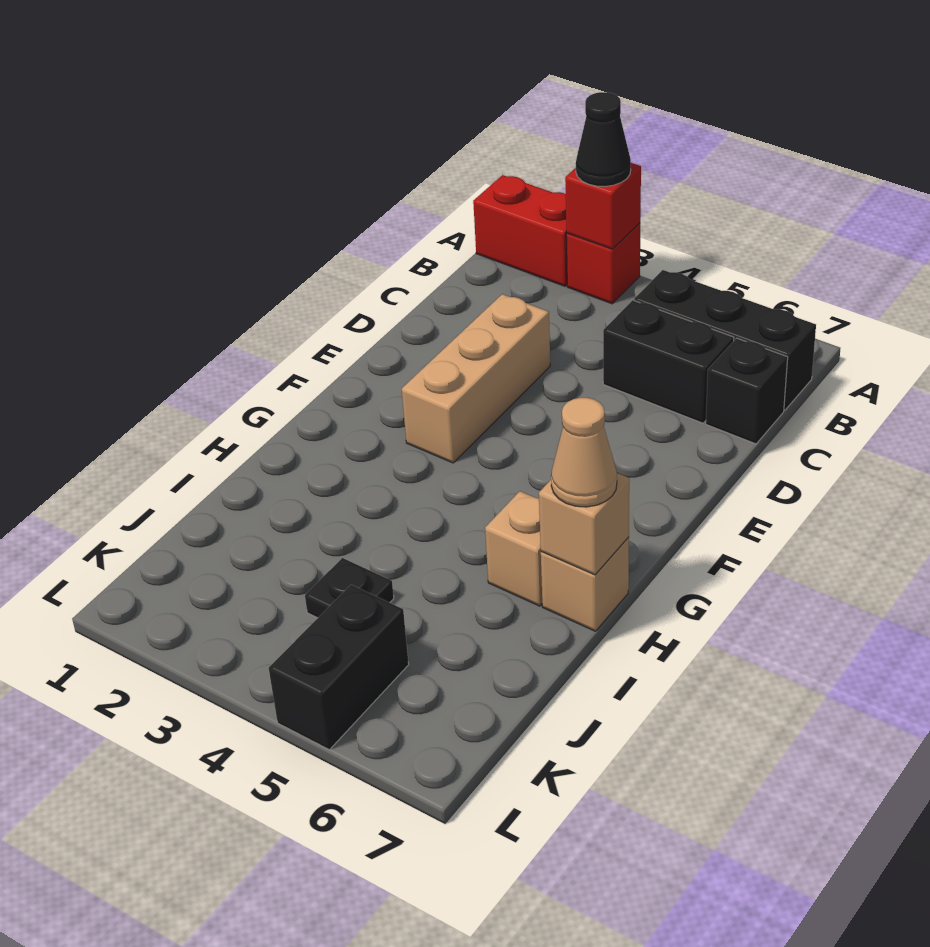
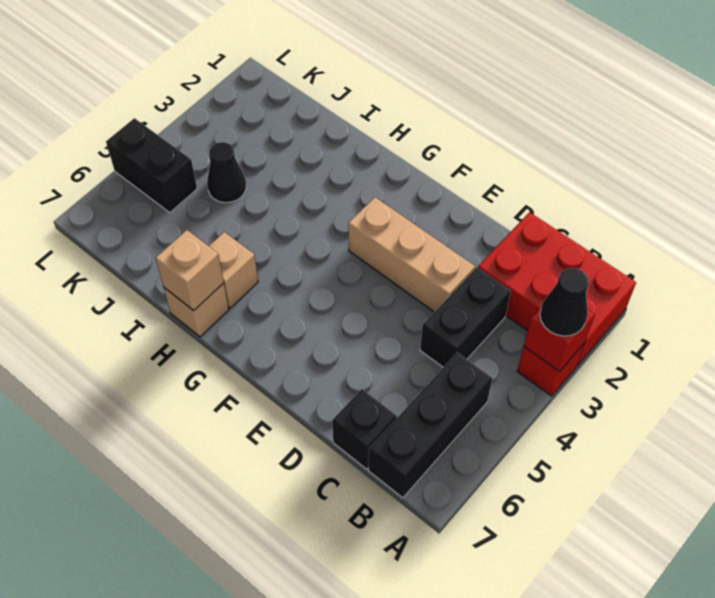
red brick A1:A2 level 1 -> red brick A1:C2 level 1
black brick C5:C6 level 1 -> black brick C3:C4 level 1
tan cone H7 level 3 -> none
black plate J4 level 1 -> black cone J4 level 1

